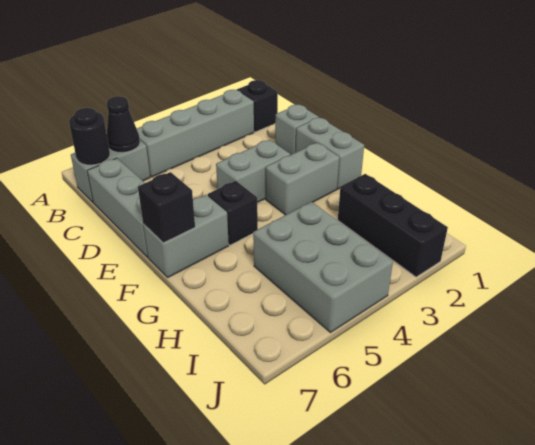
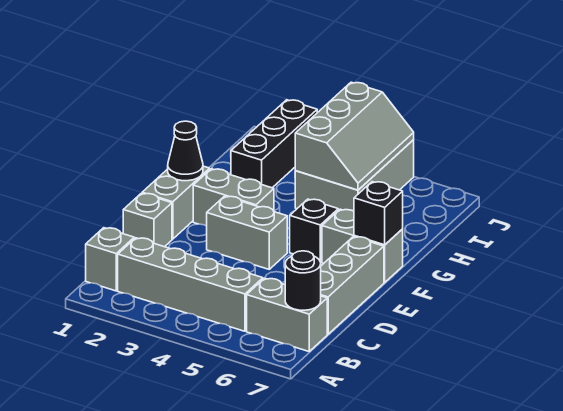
black brick B1 level 1 -> grey brick B1 level 1
black cone B6 level 2 -> black cone F1 level 2
none -> grey slope H4:J5 level 2 top 4

